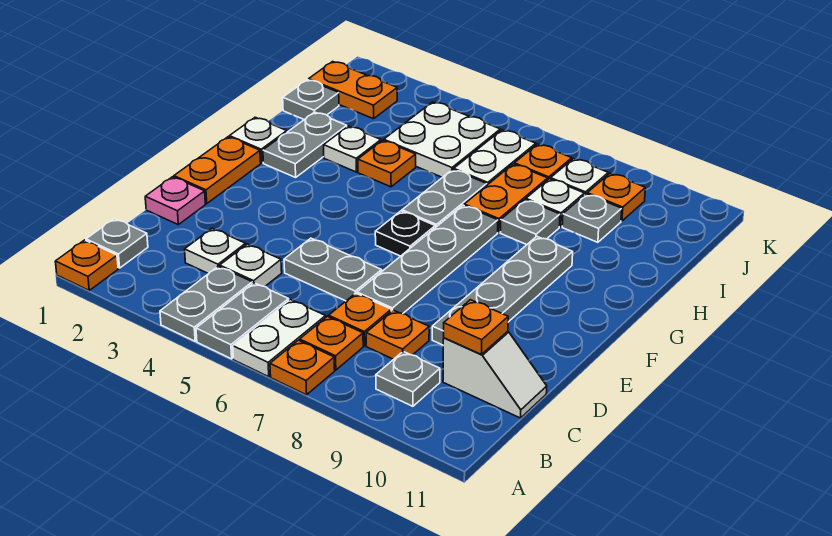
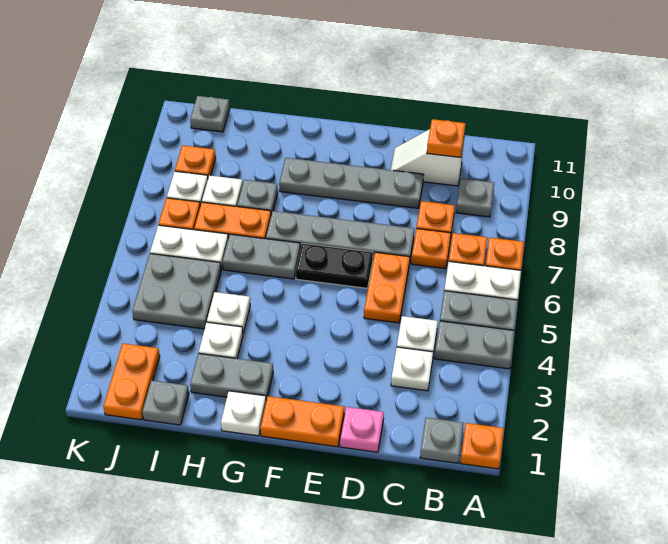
white slope C10:C11 level 1 top 10 -> white slope C10:D10 level 1 top C
grey plate D5:D6 level 1 -> orange plate D5:D6 level 1
black plate F6 level 1 -> black plate E6:F6 level 1
orange plate H4 level 1 -> white plate H4 level 1
white plate I4:J5 level 1 -> grey plate I4:J5 level 1
grey plate I9 level 1 -> grey plate J11 level 1

